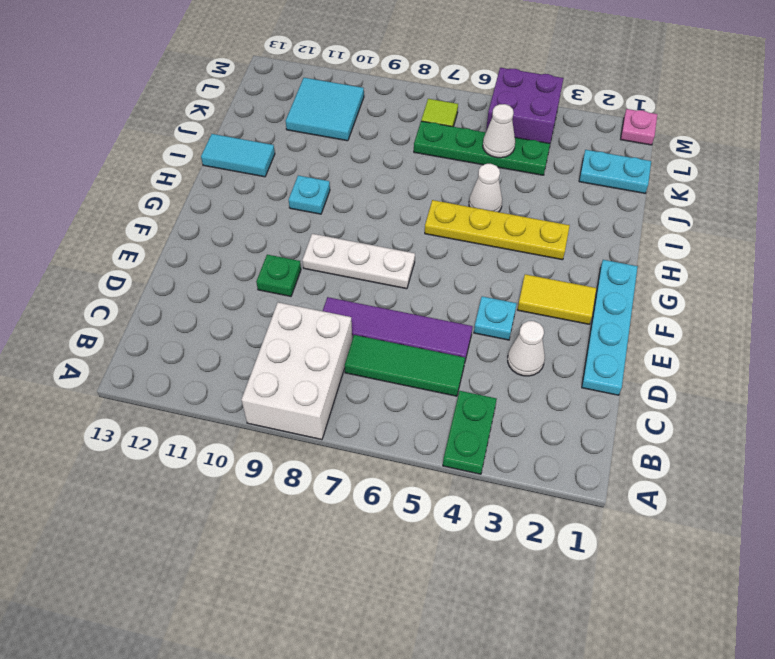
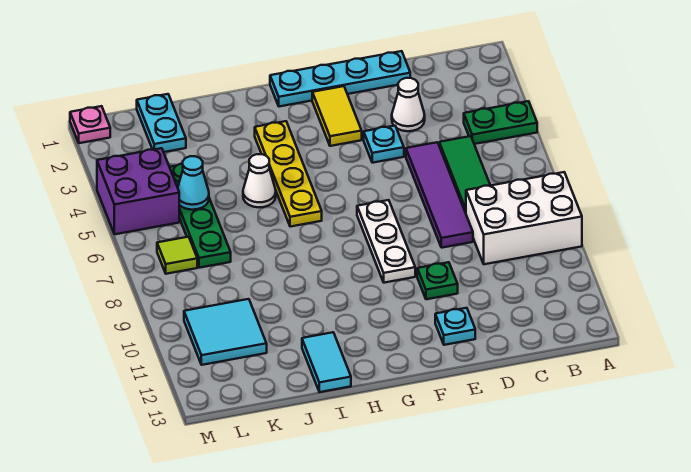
cyan plate H10 level 1 -> cyan plate E12 level 1
white cone K5 level 2 -> cyan cone K5 level 2

